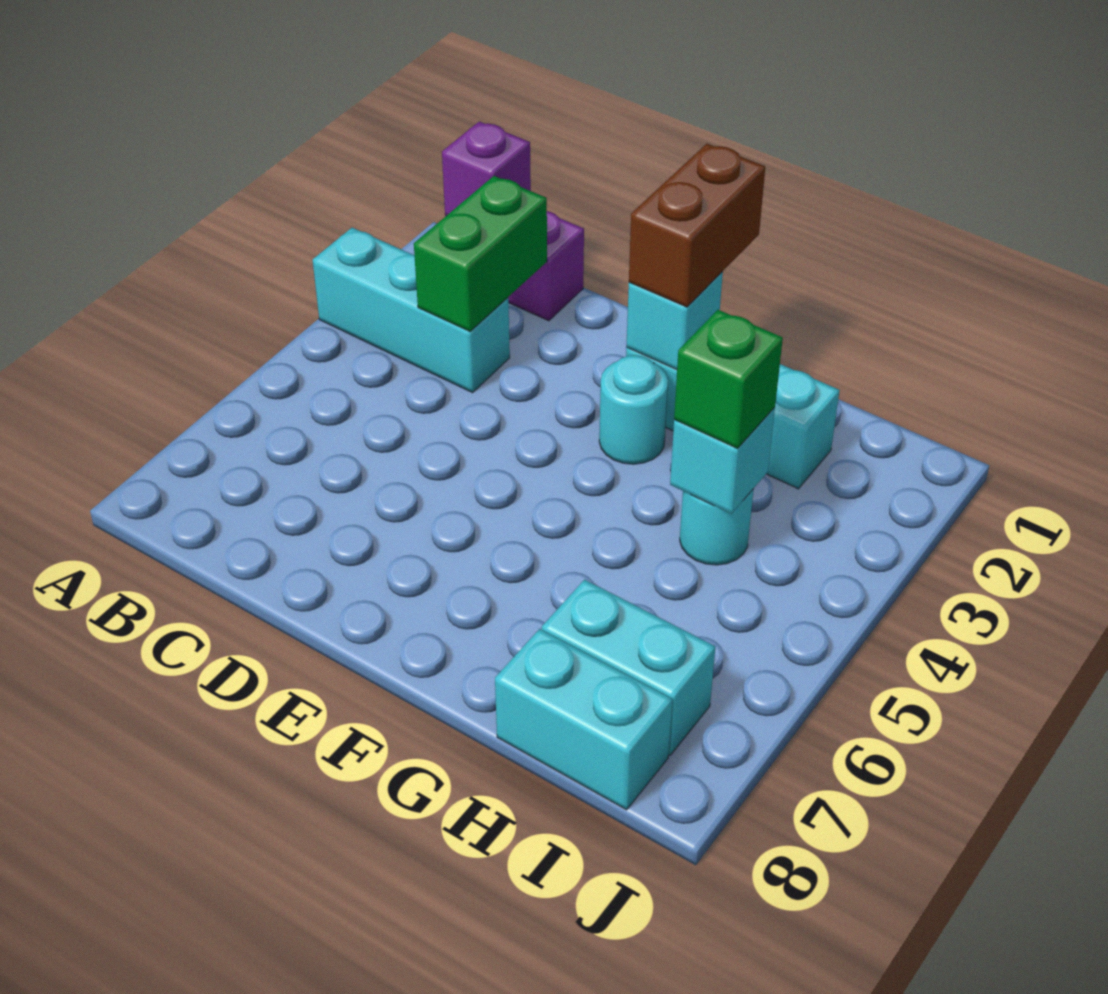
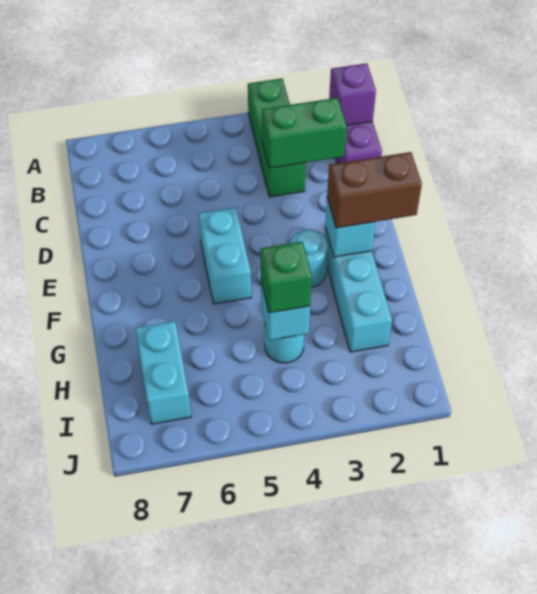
cyan brick A3:C3 level 1 -> green brick A3:C3 level 1
cyan brick H8:I8 level 1 -> cyan brick E5:F5 level 1

